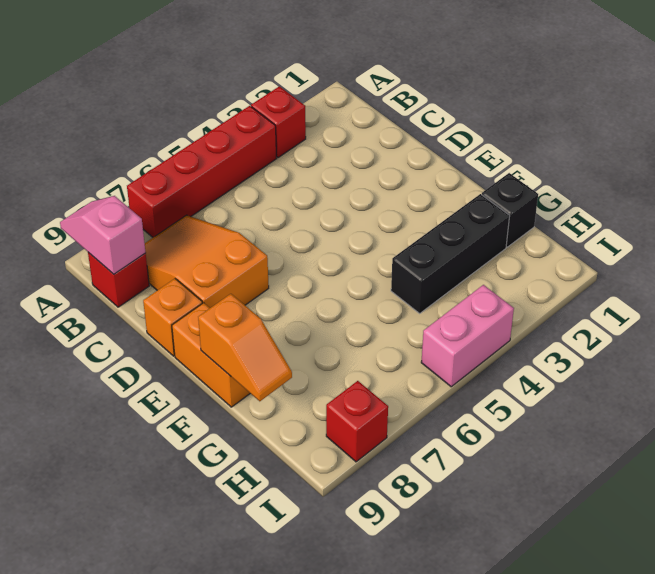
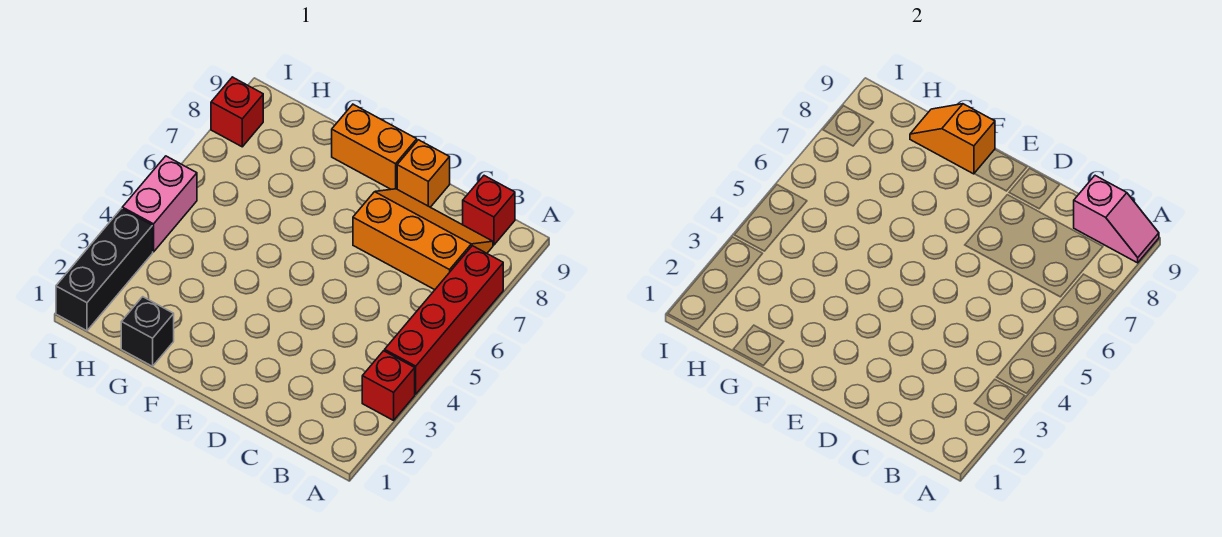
orange slope B7:D8 level 1 top D -> orange slope B7:D8 level 1 top 7
black brick G2:G4 level 1 -> black brick I1:I3 level 1

